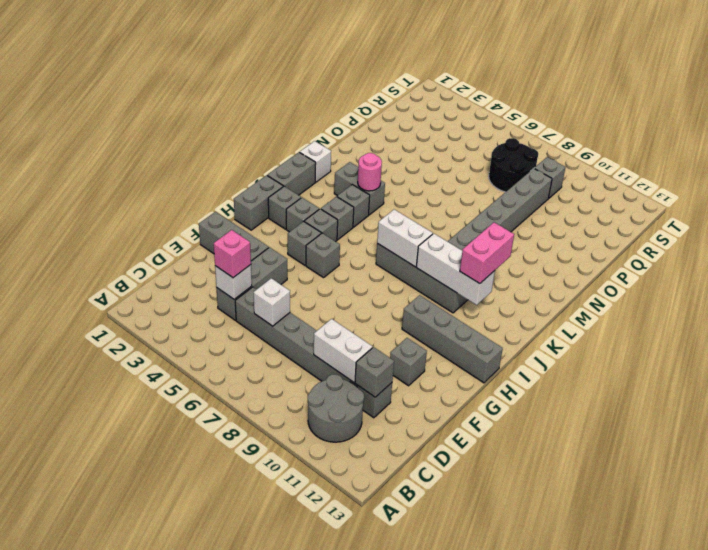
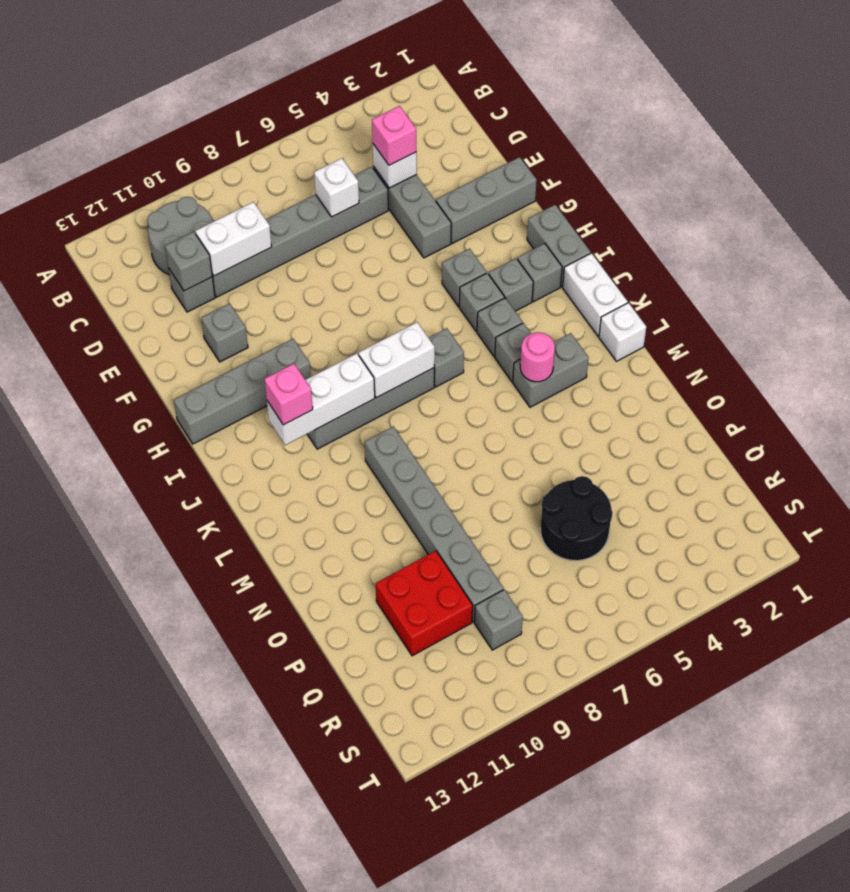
grey brick H5 level 1 -> grey brick J6 level 1
grey brick J1:K1 level 1 -> white brick J1:K1 level 1
pink brick J11:K11 level 3 -> pink brick J11 level 3
none -> red brick P10:Q11 level 1
black round brick Q7:R8 level 1 -> black round brick P5:Q6 level 1

